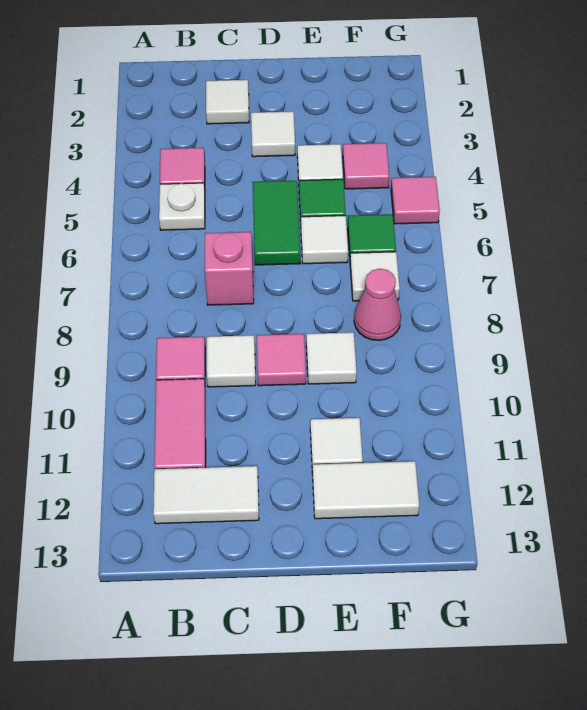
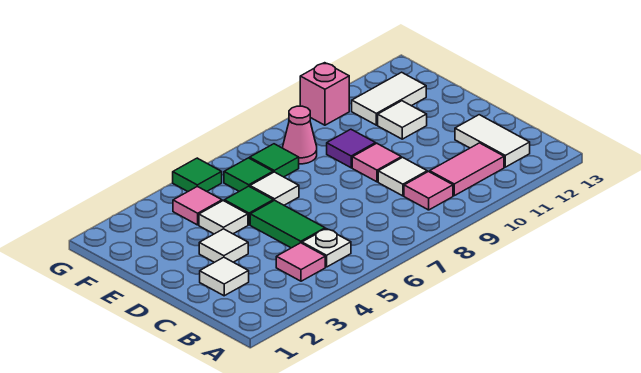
pink brick C7 level 1 -> pink brick G10 level 1
green tile D5:D6 level 1 -> green tile C5:D5 level 1
white tile E9 level 1 -> purple tile E9 level 1
white tile E12:F12 level 1 -> white tile F11:F12 level 1
white tile F7 level 1 -> green tile F7 level 1
pink tile G5 level 1 -> green tile G5 level 1

